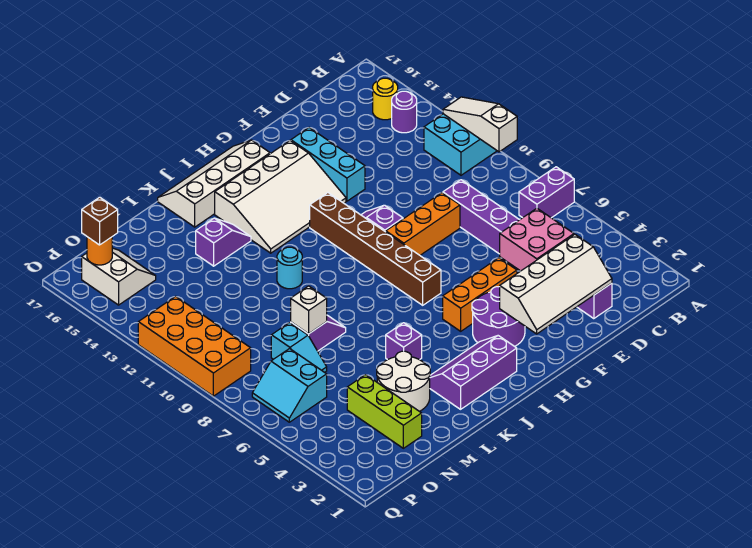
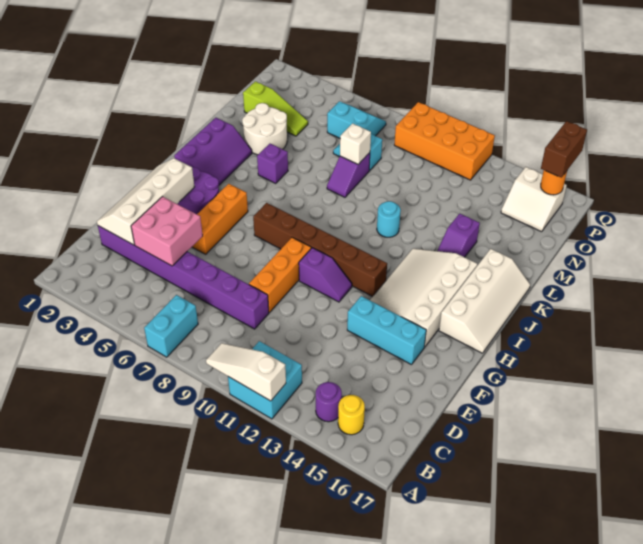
purple brick A7:B7 level 1 -> cyan brick A7:B7 level 1
white slope A10:A12 level 2 top 10 -> white slope A10:A12 level 2 top 12
lime brick N2:N4 level 1 -> lime slope N2:N4 level 1 top 2
brown brick P16 level 3 -> brown brick P16:Q16 level 3

